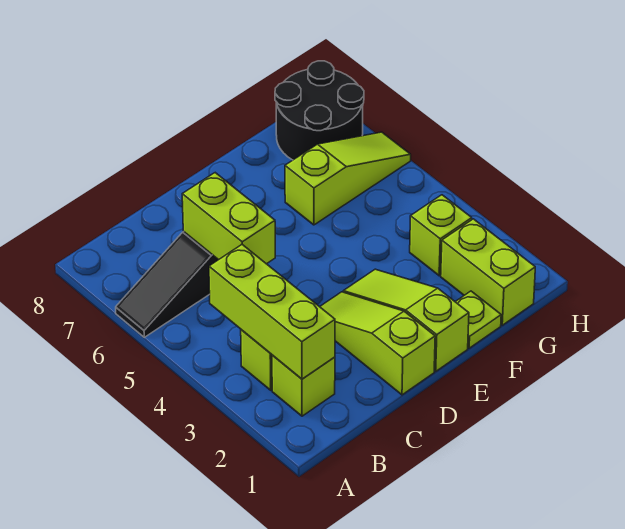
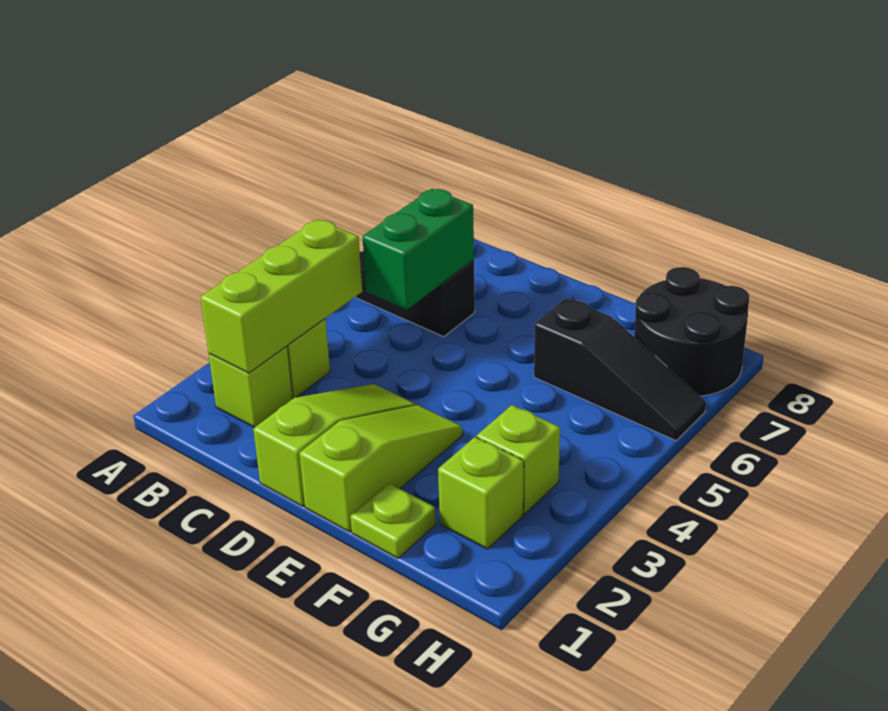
lime brick C5:C6 level 2 -> green brick C5:C6 level 2
lime slope F6:H6 level 1 top F -> black slope F6:H6 level 1 top F
lime brick G1:G2 level 1 -> lime brick G2 level 1

